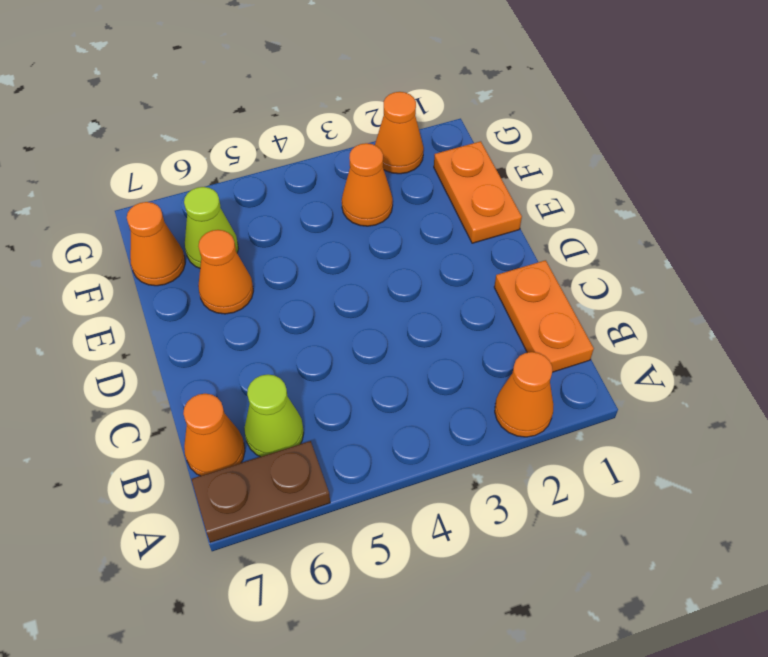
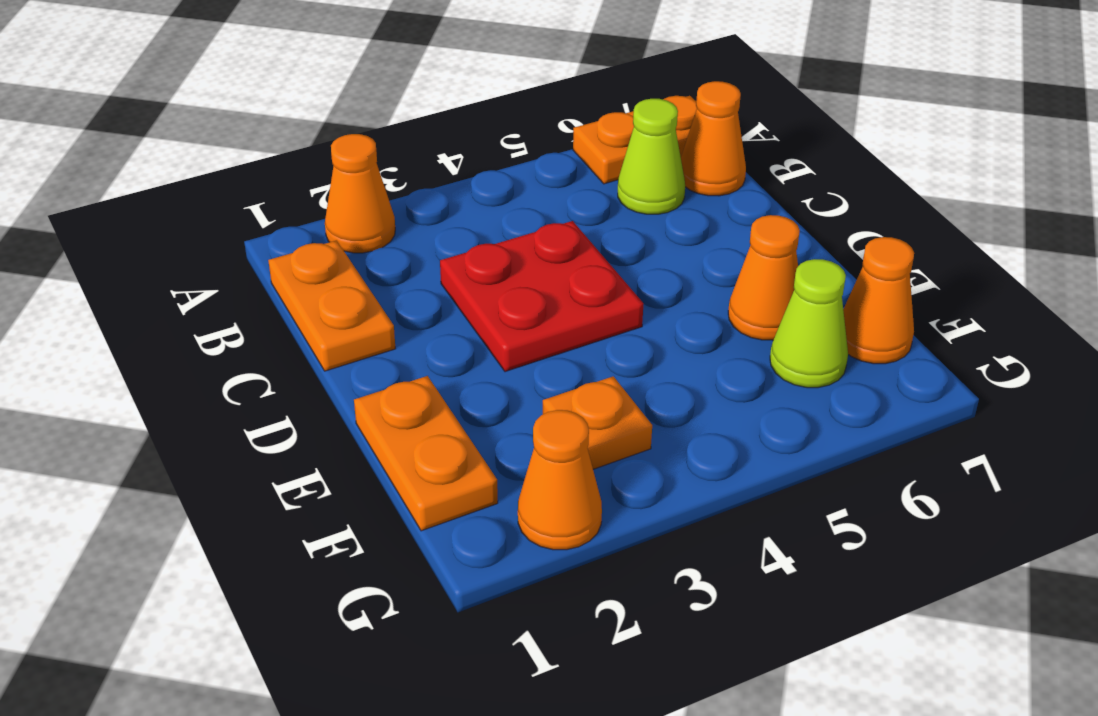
brown plate A6:A7 level 1 -> orange plate A6:A7 level 1
none -> red plate C3:D4 level 1
orange cone F3 level 1 -> orange plate F3 level 1

